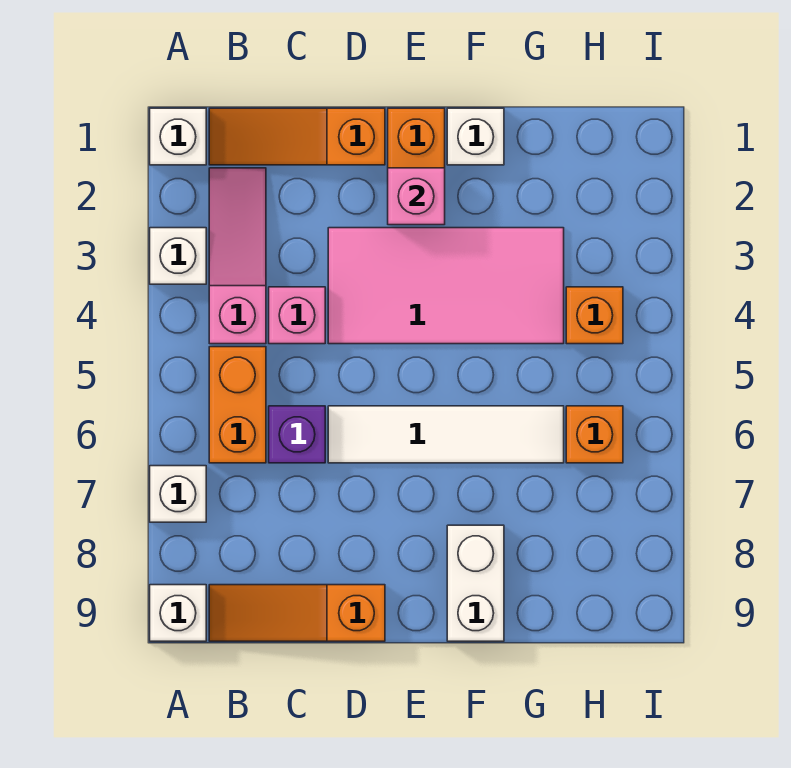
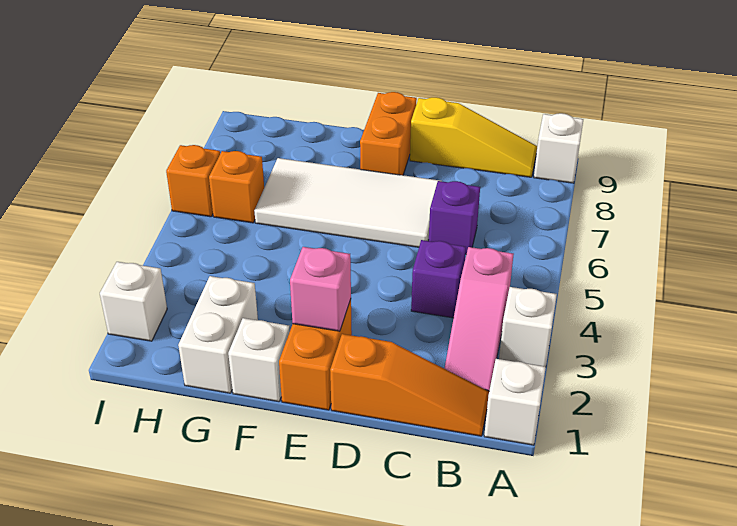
white brick A7 level 1 -> white brick I2 level 1
orange brick B5:B6 level 1 -> orange brick E8:E9 level 1
orange slope B9:D9 level 1 top D -> yellow slope B9:D9 level 1 top D
pink brick C4 level 1 -> purple brick C4 level 1
pink tile D3:G4 level 1 -> none
white tile D6:G6 level 1 -> white tile D6:G7 level 1
white brick F8:F9 level 1 -> white brick G1:G2 level 1
orange brick H4 level 1 -> orange brick I6 level 1

